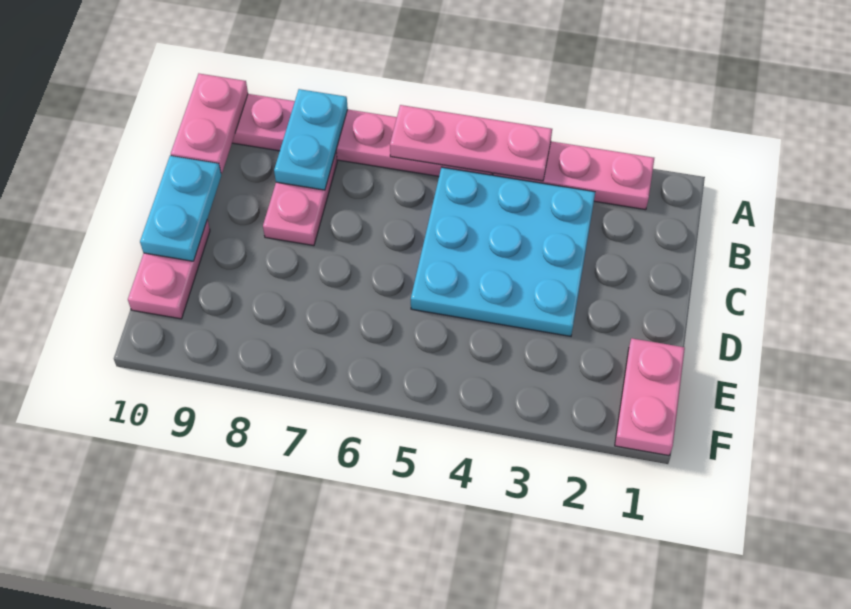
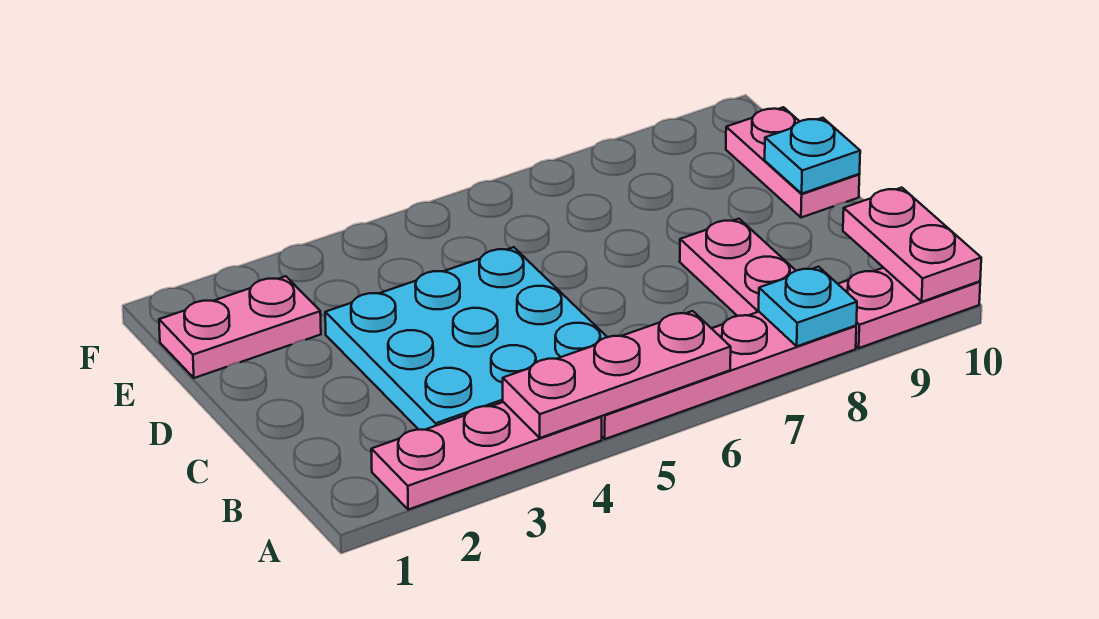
cyan plate A8:B8 level 2 -> cyan plate A8 level 2
cyan plate C10:D10 level 2 -> cyan plate D10 level 2
pink plate E1:F1 level 1 -> pink plate E1:E2 level 1

